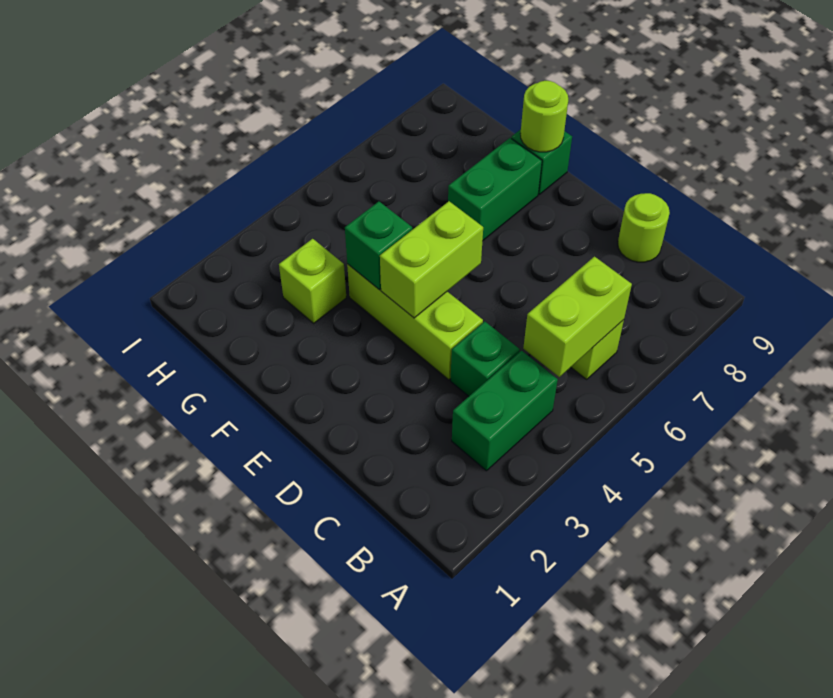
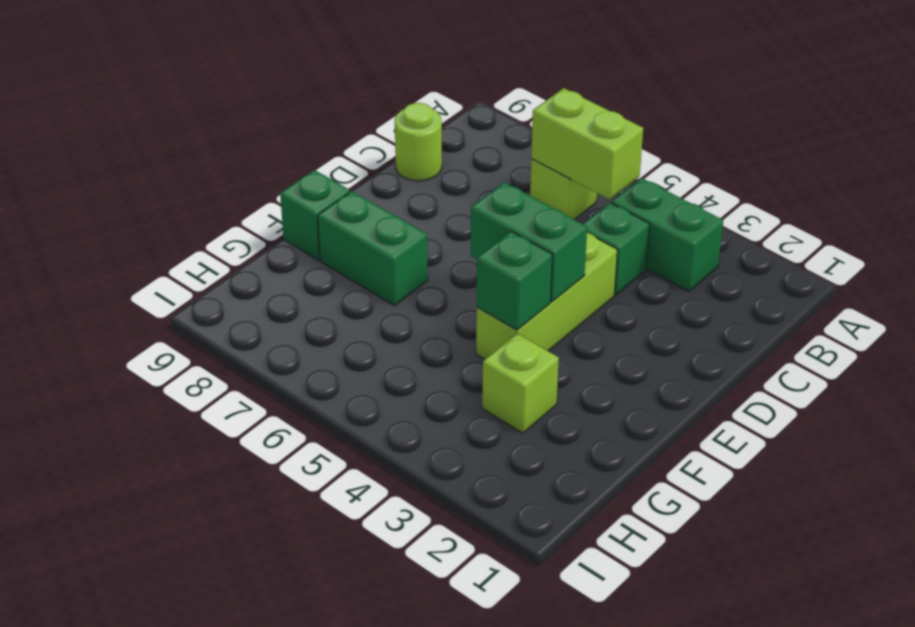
lime brick E4:E5 level 2 -> green brick E4:E5 level 2
lime round brick F9 level 2 -> none

